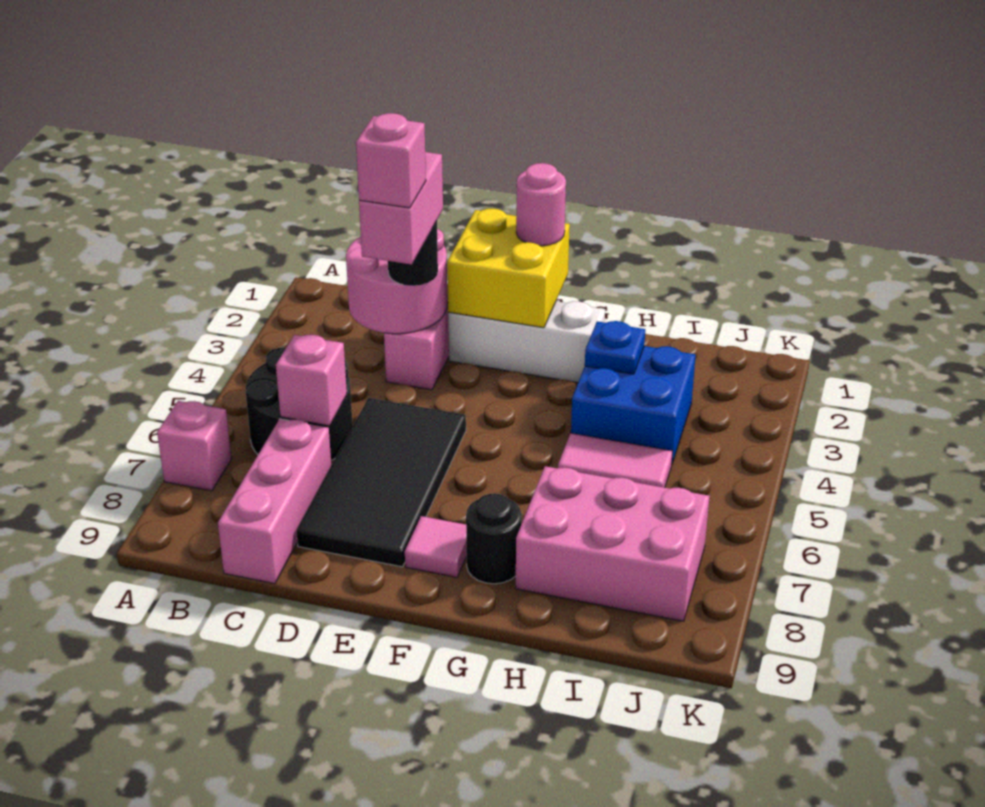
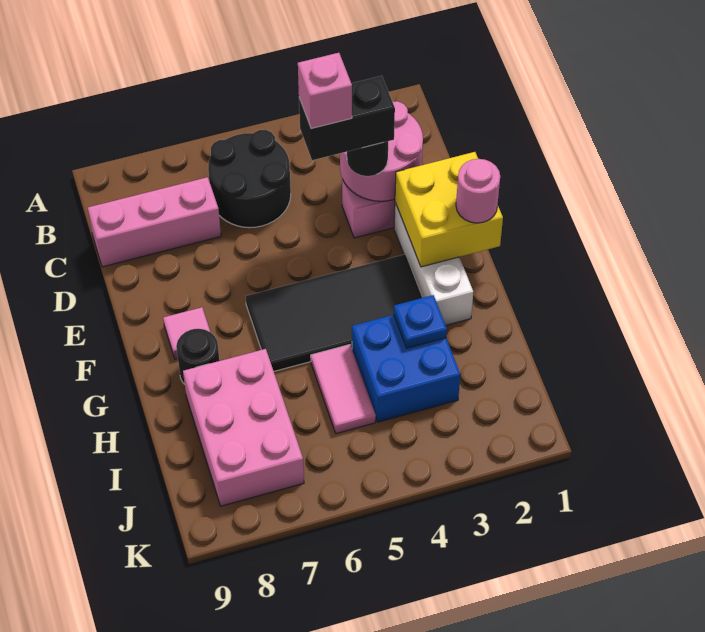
pink brick A7 level 1 -> none
pink brick C6 level 2 -> none
pink brick D3:D4 level 4 -> black brick D3:D4 level 4
black tile D5:E8 level 1 -> black tile F3:G6 level 1

